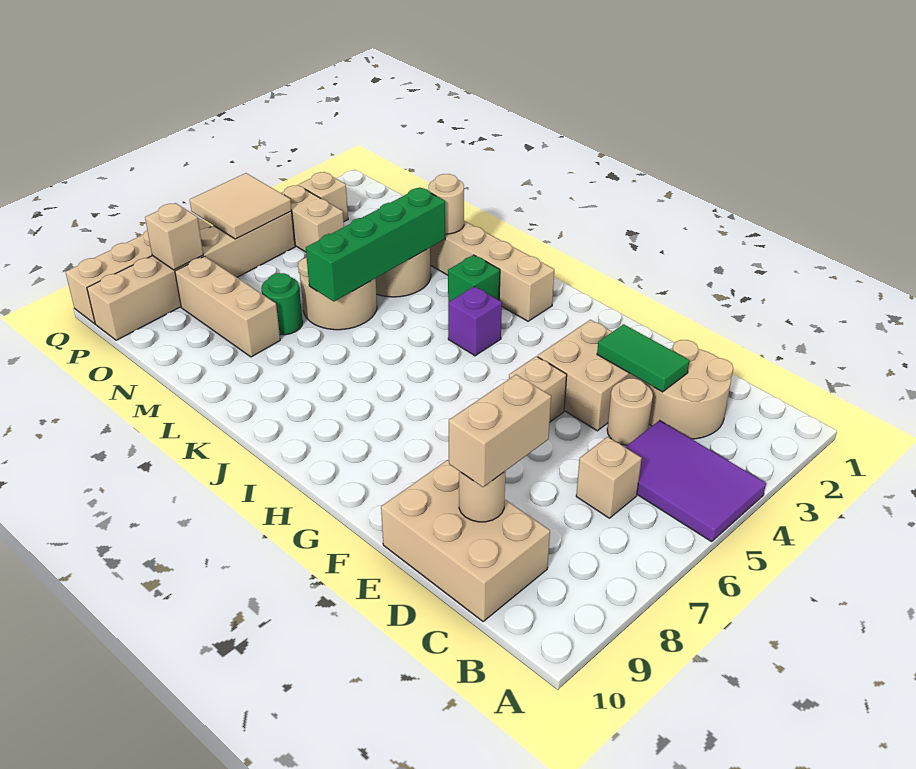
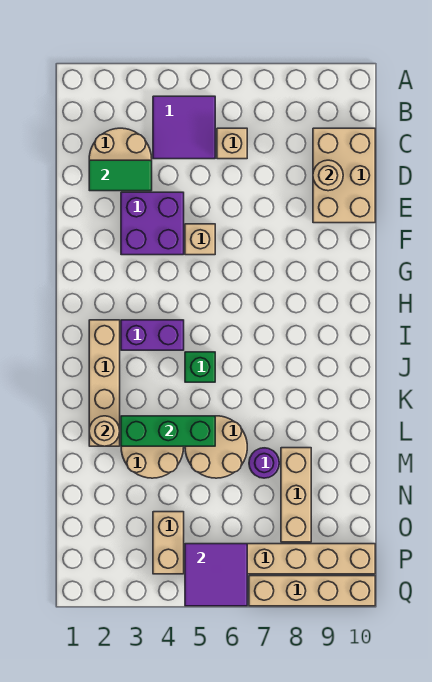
purple tile A4:C5 level 1 -> purple tile B4:C5 level 1
green tile D3:E3 level 2 -> green tile D2:D3 level 2
tan round brick D4 level 1 -> none
tan brick D8:D9 level 3 -> none
tan brick E3:F4 level 1 -> purple brick E3:F4 level 1
purple brick I4 level 1 -> purple brick I3:I4 level 1
green brick J3 level 1 -> green brick J5 level 1
green brick L3:L6 level 2 -> green brick L3:L5 level 2
green round brick M7 level 1 -> purple round brick M7 level 1
tan brick P3 level 1 -> none
tan tile P5:Q6 level 2 -> purple tile P5:Q6 level 2
tan brick P8 level 2 -> none

